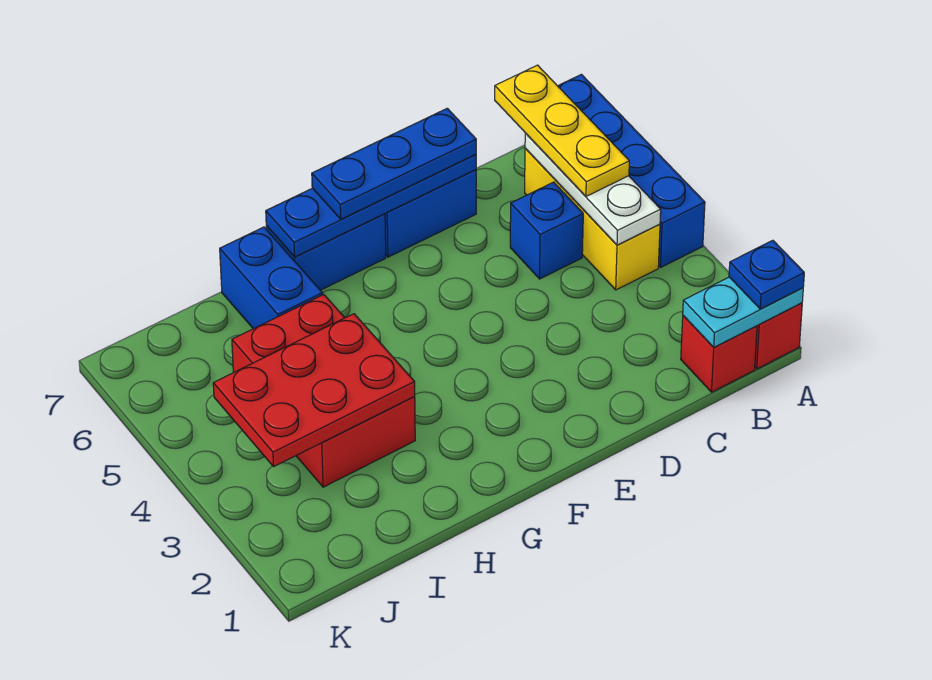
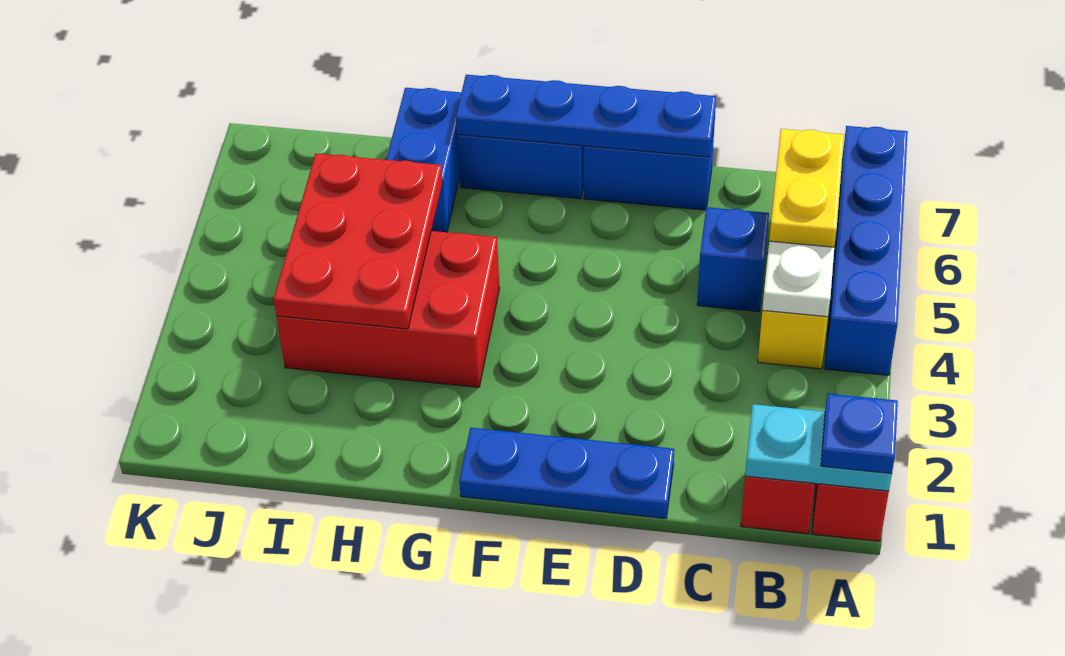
yellow plate B5:B7 level 3 -> yellow plate B5:B6 level 3
blue plate D7:F7 level 3 -> blue plate D1:F1 level 1
red brick H3:I5 level 1 -> red brick G3:I4 level 1
red plate H3:J4 level 2 -> red plate H3:I5 level 2

